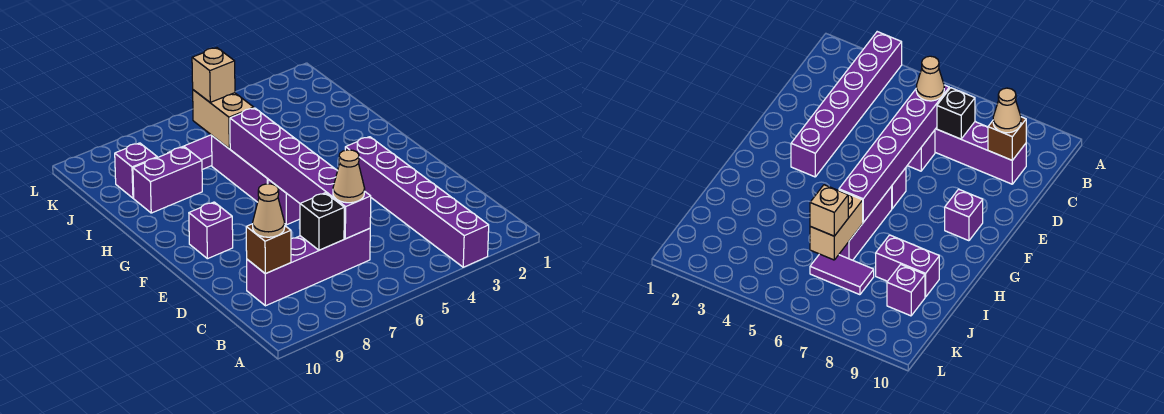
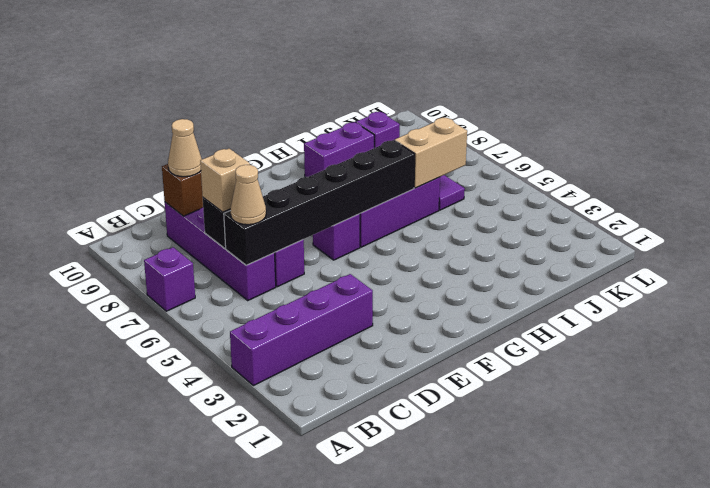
purple brick A3:F3 level 1 -> purple brick A3:D3 level 1
purple brick C6:H6 level 2 -> black brick C6:H6 level 2
purple brick F9 level 1 -> purple brick A7 level 1
purple brick I8:I9 level 1 -> purple brick H9:I9 level 1
tan brick J6 level 3 -> tan brick C7 level 3

